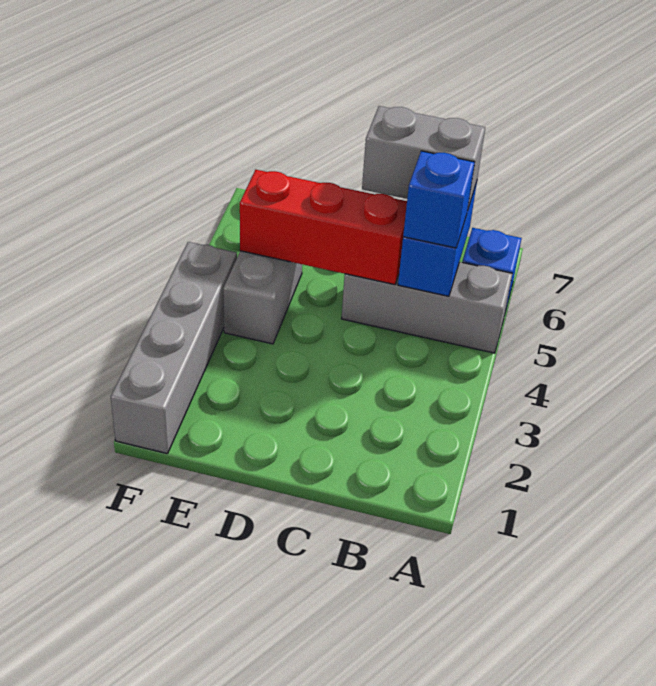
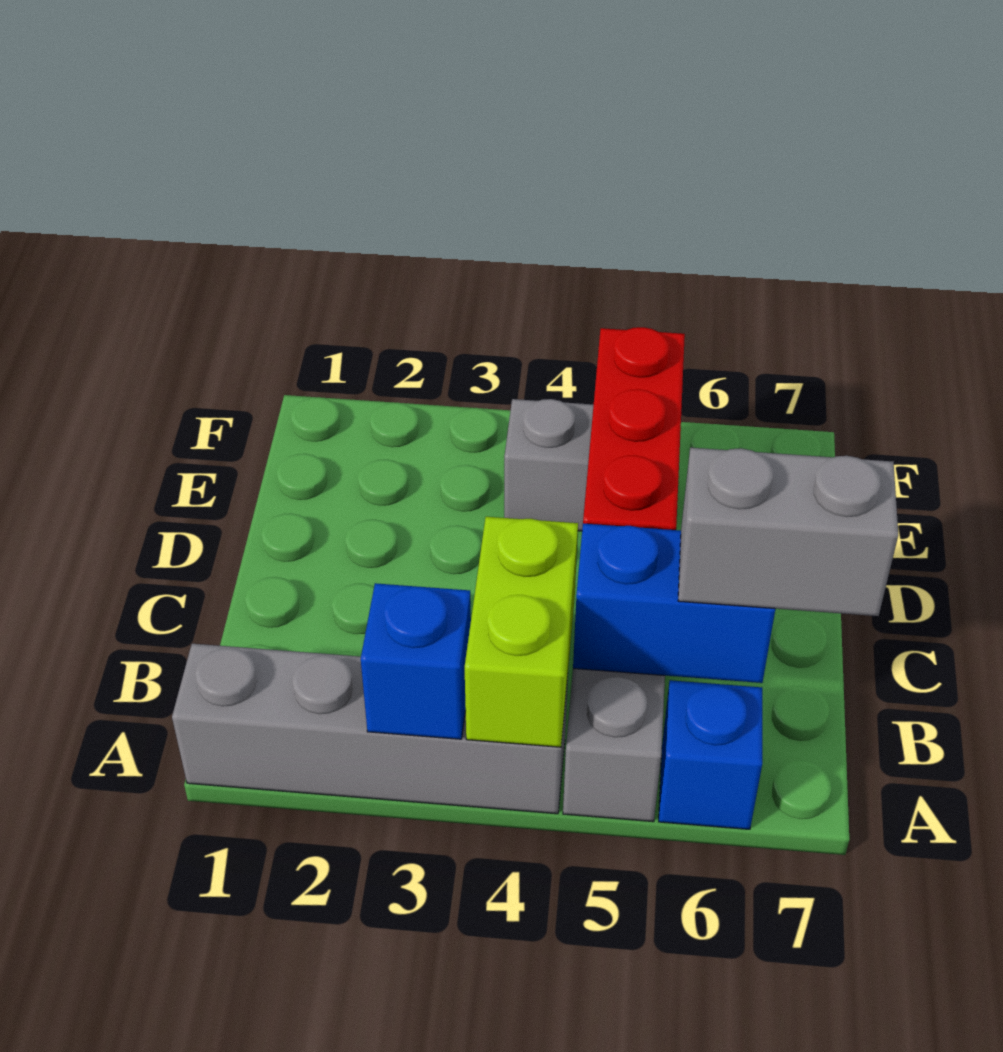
none -> lime brick A4:B4 level 2
blue brick B5 level 3 -> blue brick A3 level 2
grey brick B6:C6 level 3 -> grey brick B6:B7 level 3
grey brick F1:F4 level 1 -> grey brick A1:A4 level 1

